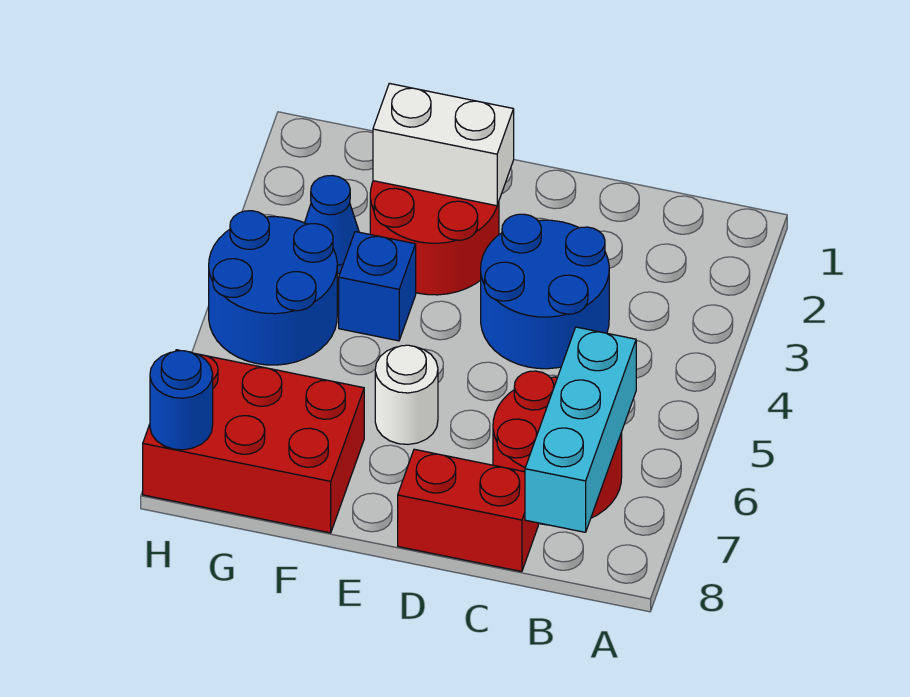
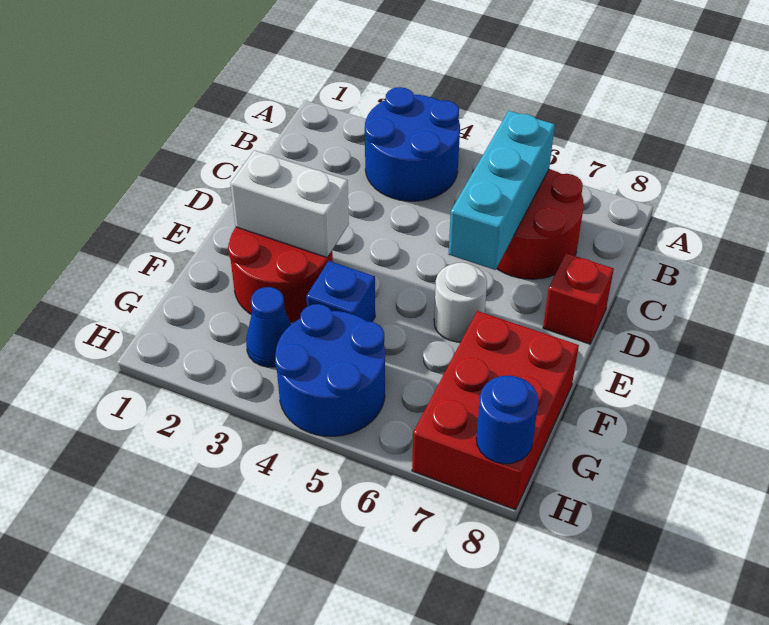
cyan brick B6:B8 level 2 -> cyan brick B6:D6 level 2
blue round brick C3:D4 level 1 -> blue round brick A3:B4 level 1
red brick C8:D8 level 1 -> red brick D8 level 1
white brick E2:F2 level 2 -> white brick E2:E3 level 2

